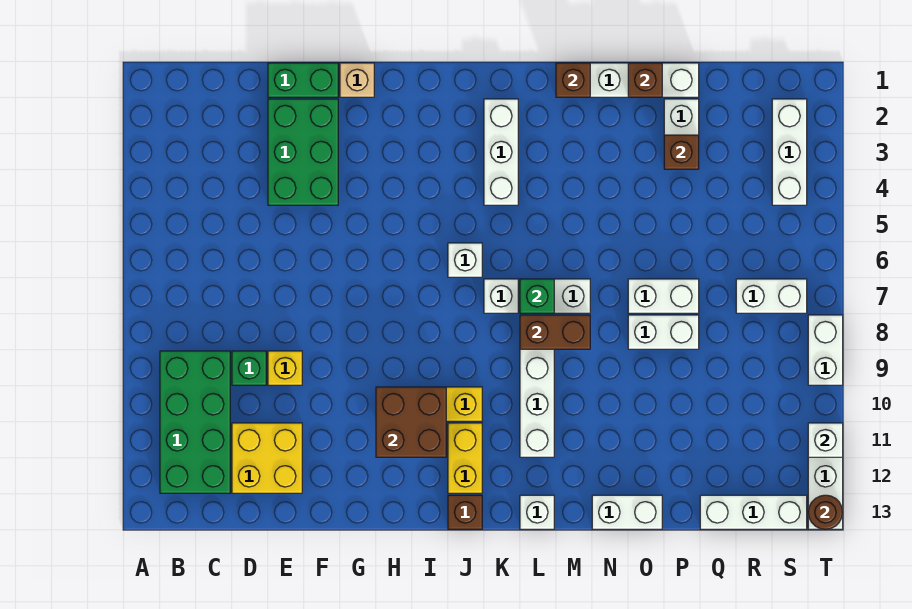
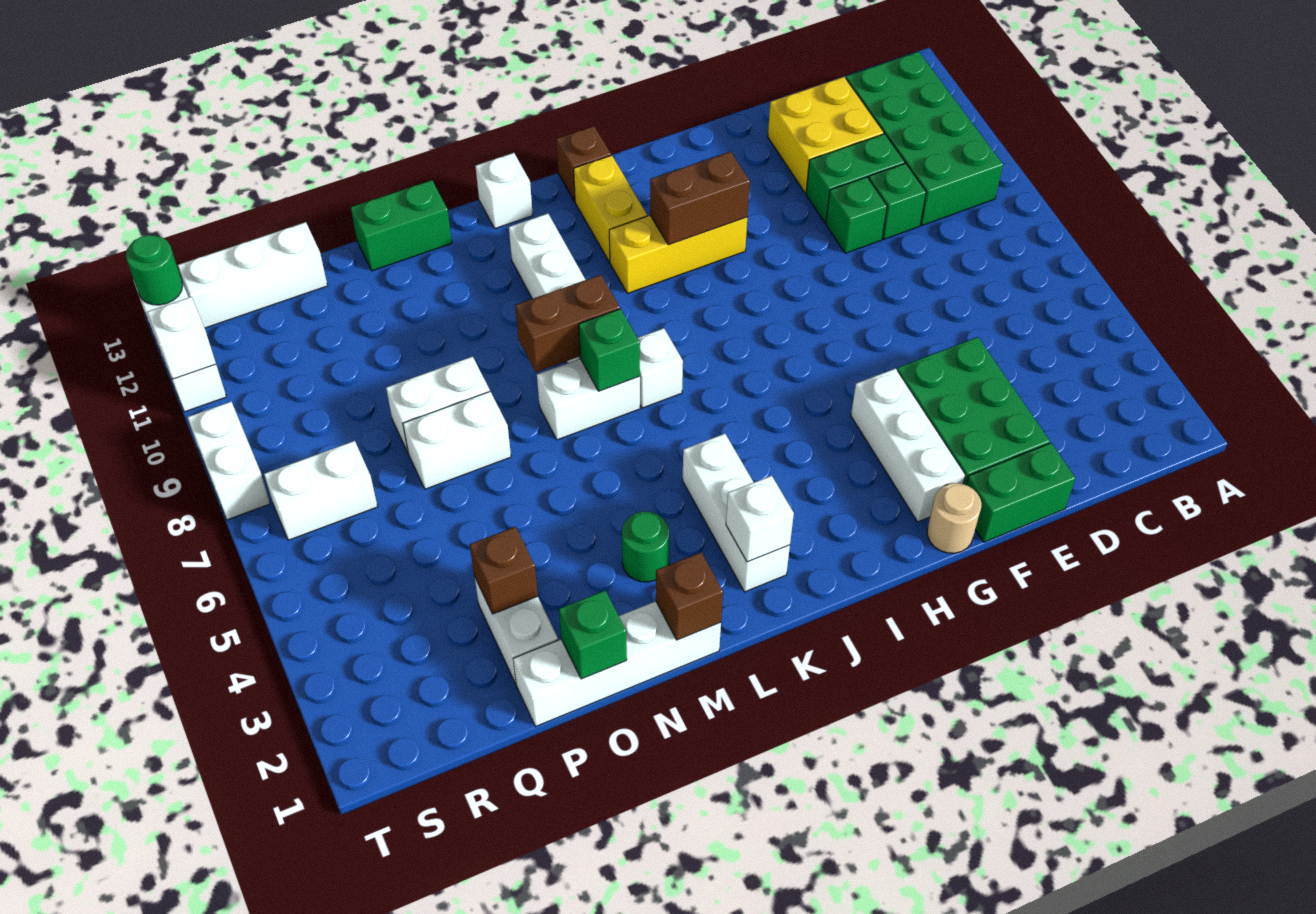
none -> green brick D10:E10 level 1
yellow brick E9 level 1 -> green brick E9 level 1
tan brick G1 level 1 -> tan round brick G1 level 1
brown brick H10:I11 level 2 -> brown brick H10:I10 level 2
white brick J6 level 1 -> white brick K2 level 2
none -> green round brick M3 level 1
white brick N13:O13 level 1 -> green brick N13:O13 level 1
brown brick O1 level 2 -> green brick O1 level 2
white brick S2:S4 level 1 -> white brick G2:G4 level 1
brown round brick T13 level 2 -> green round brick T13 level 2

